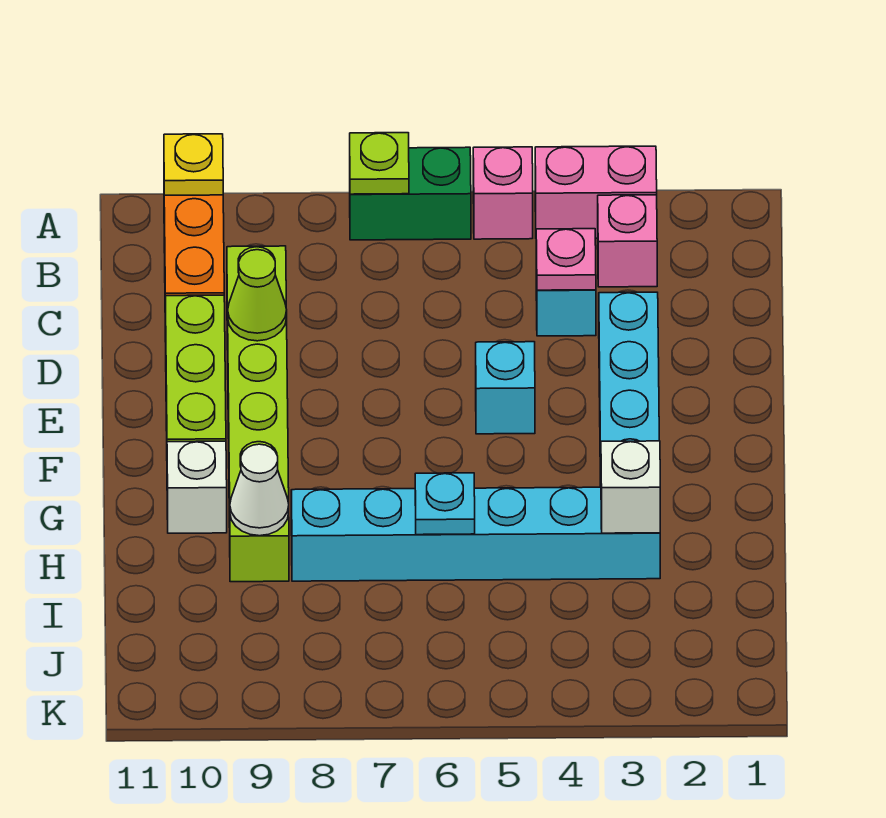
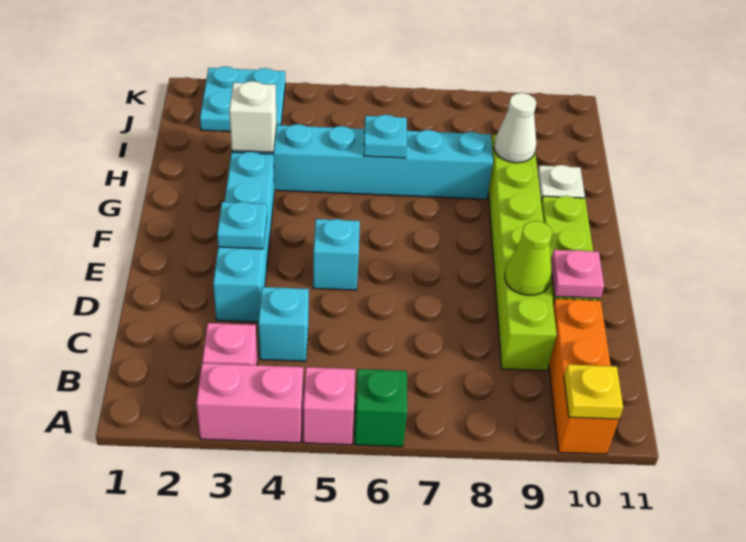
green brick A6:A7 level 1 -> green brick A6 level 1
lime plate A7 level 2 -> none
pink plate C4 level 2 -> pink plate D10 level 2
none -> cyan plate E3 level 2
none -> cyan plate J2:K3 level 1

